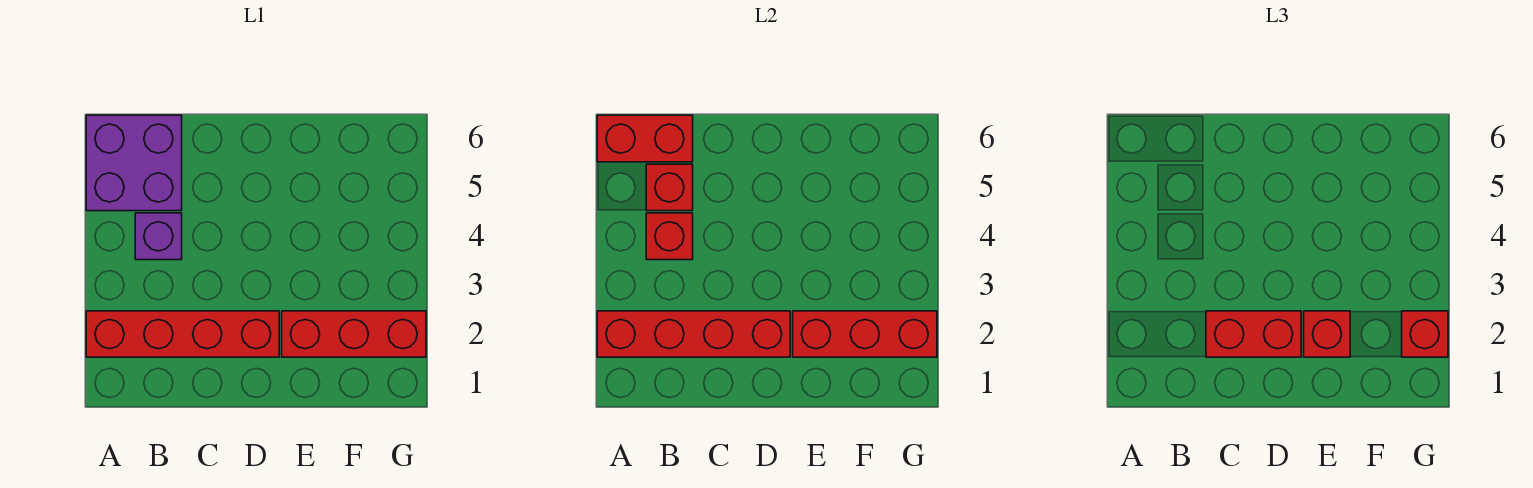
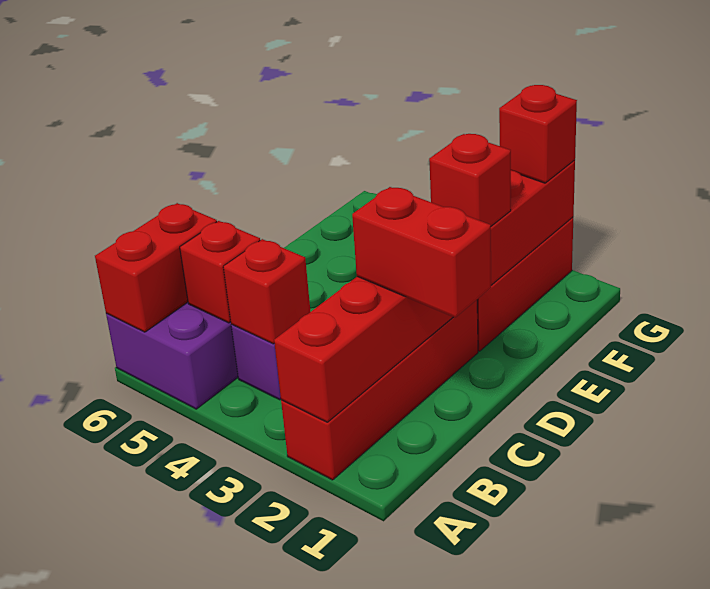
red brick C2:D2 level 3 -> red brick C1:C2 level 3

